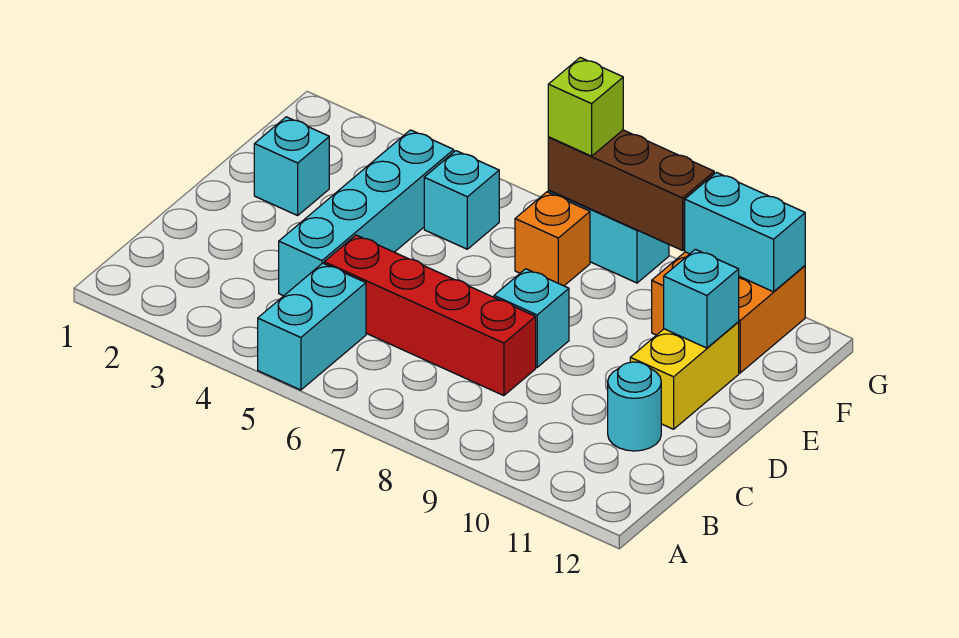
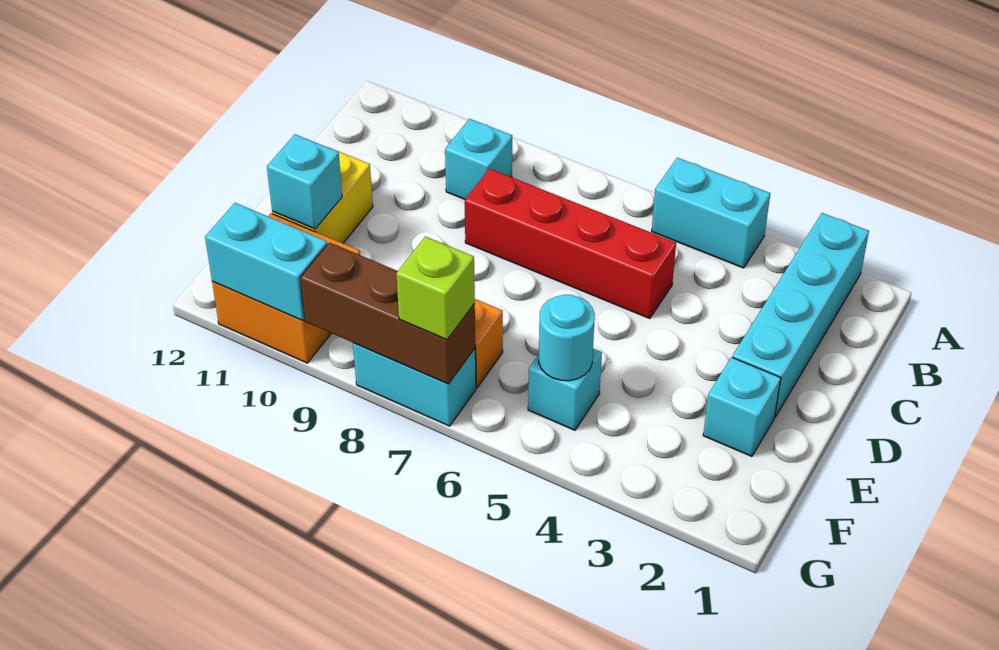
cyan brick A5:B5 level 1 -> cyan brick A4:A5 level 1
cyan brick C4:F4 level 1 -> cyan brick A2:D2 level 1
cyan round brick C11 level 1 -> cyan round brick F5 level 2
cyan brick D8 level 1 -> cyan brick B9 level 1

